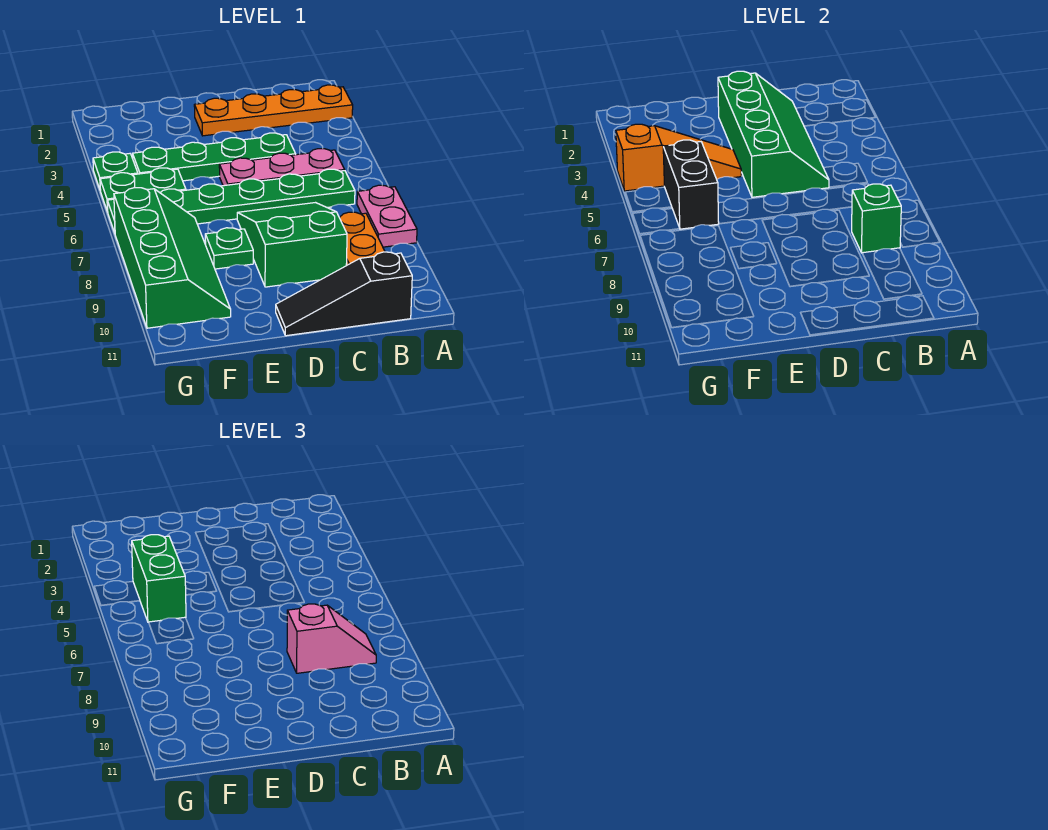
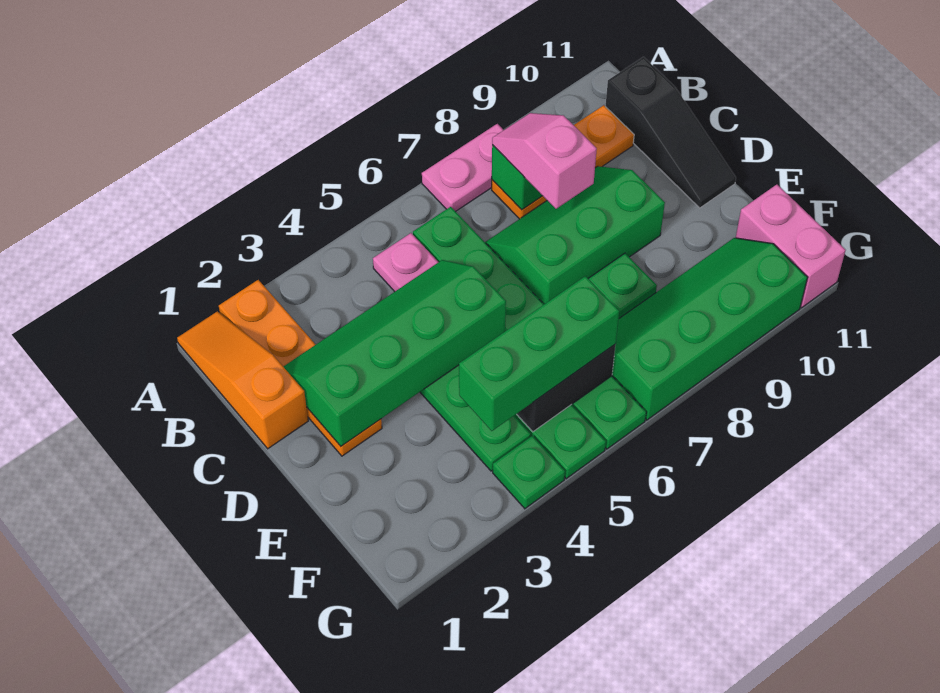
green slope C7:D9 level 1 top 9 -> green slope C7:D9 level 1 top D
orange slope E4:G4 level 2 top G -> orange slope A1:C1 level 1 top C
green brick F4:F5 level 3 -> green brick F4:F6 level 3
none -> pink brick F11:G11 level 1

